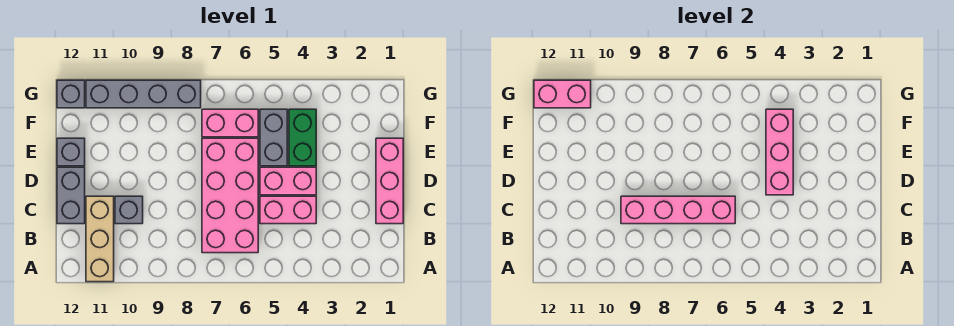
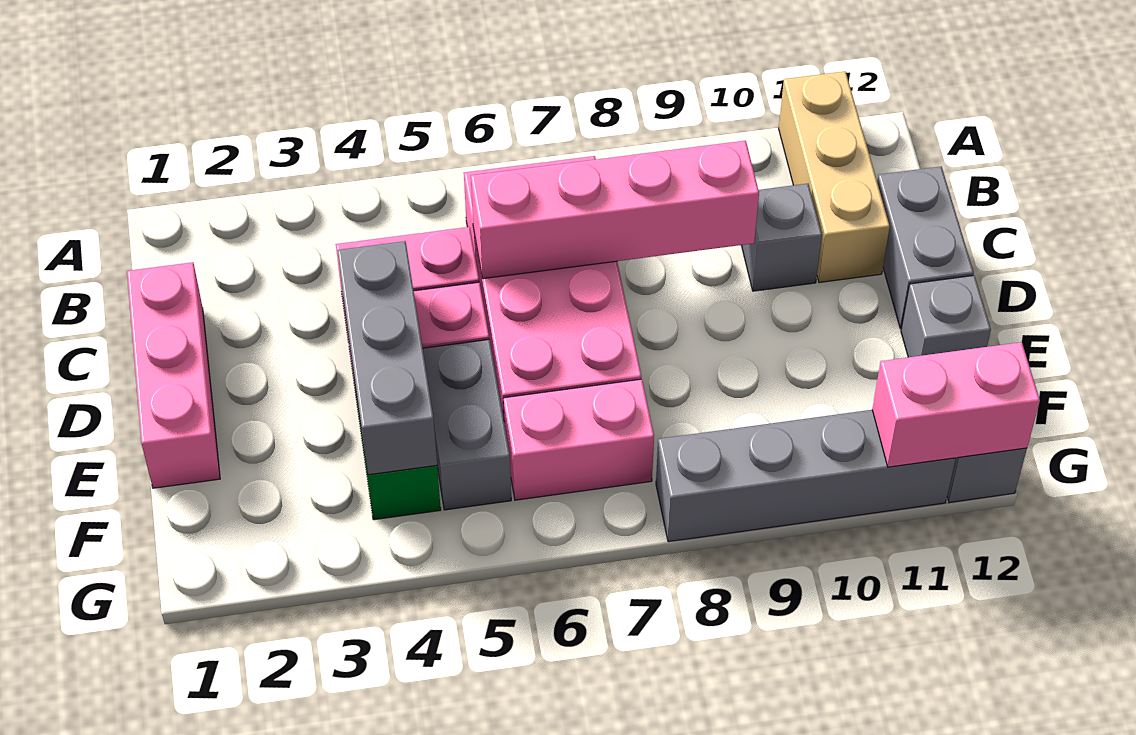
pink brick D4:F4 level 2 -> grey brick D4:F4 level 2

